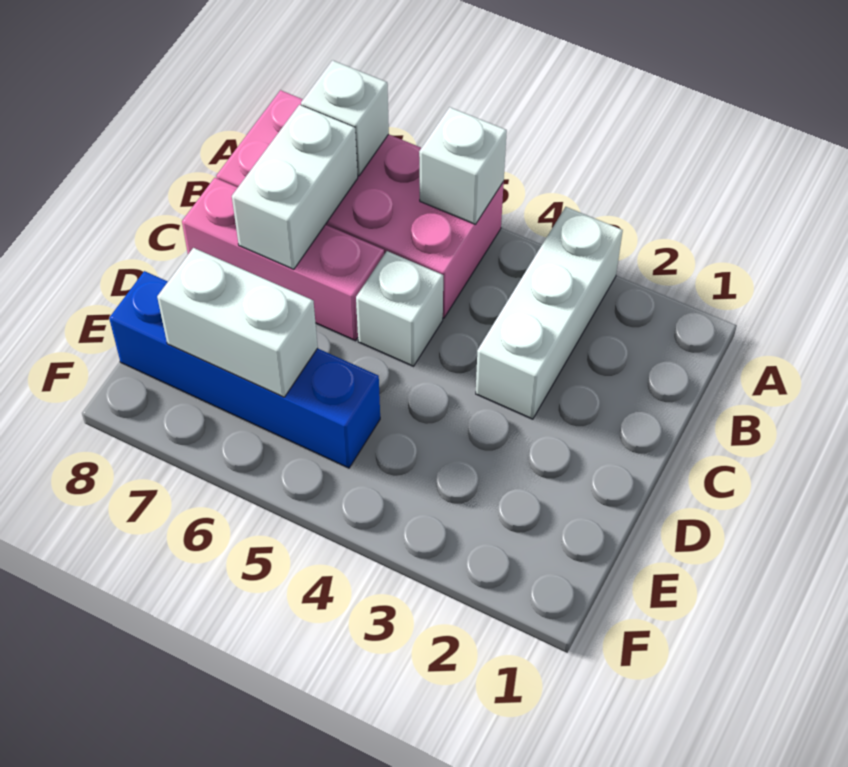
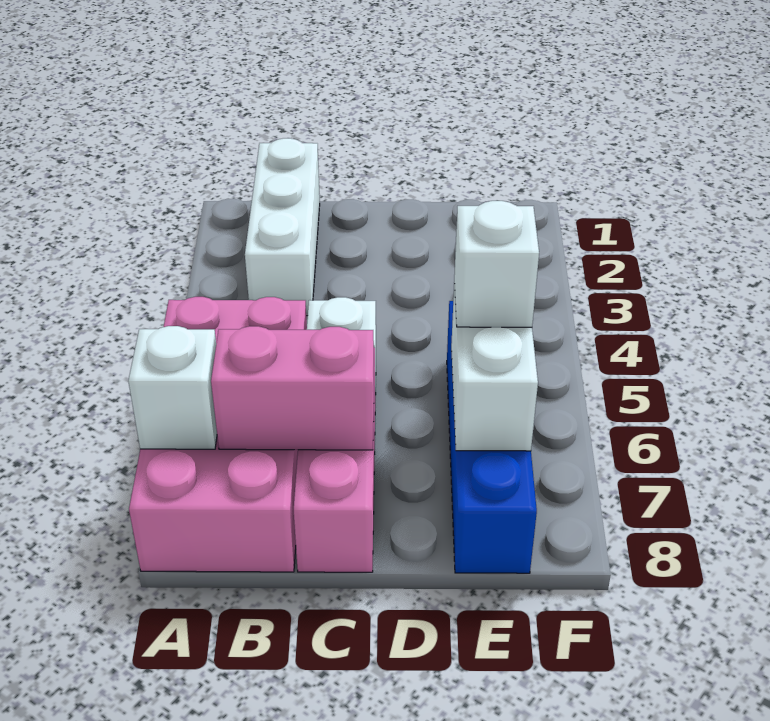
white brick A3:C3 level 1 -> white brick B1:B3 level 1
white brick A5 level 2 -> white brick E6 level 3
white brick B7:C7 level 2 -> pink brick B7:C7 level 2

